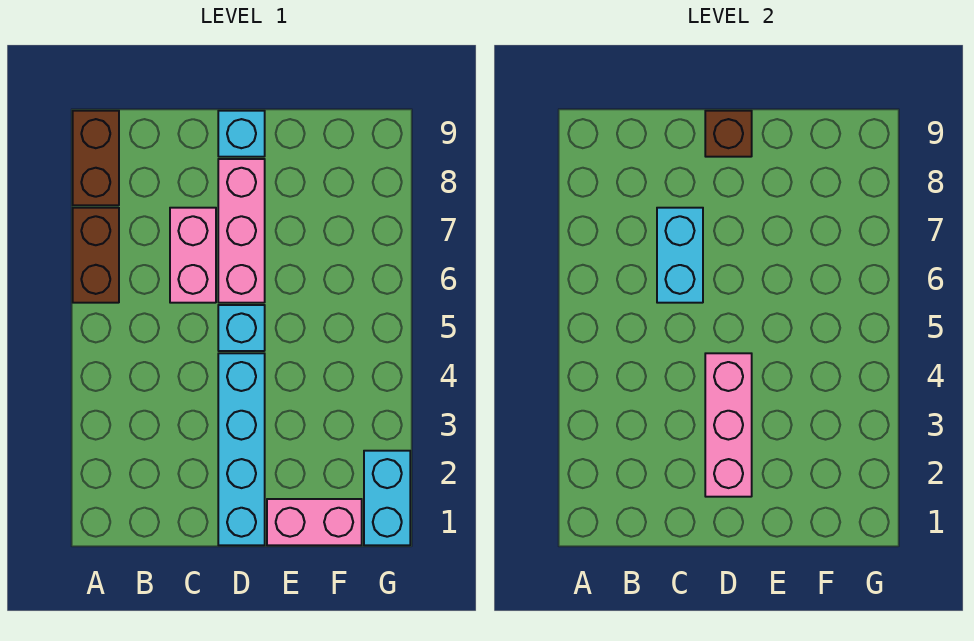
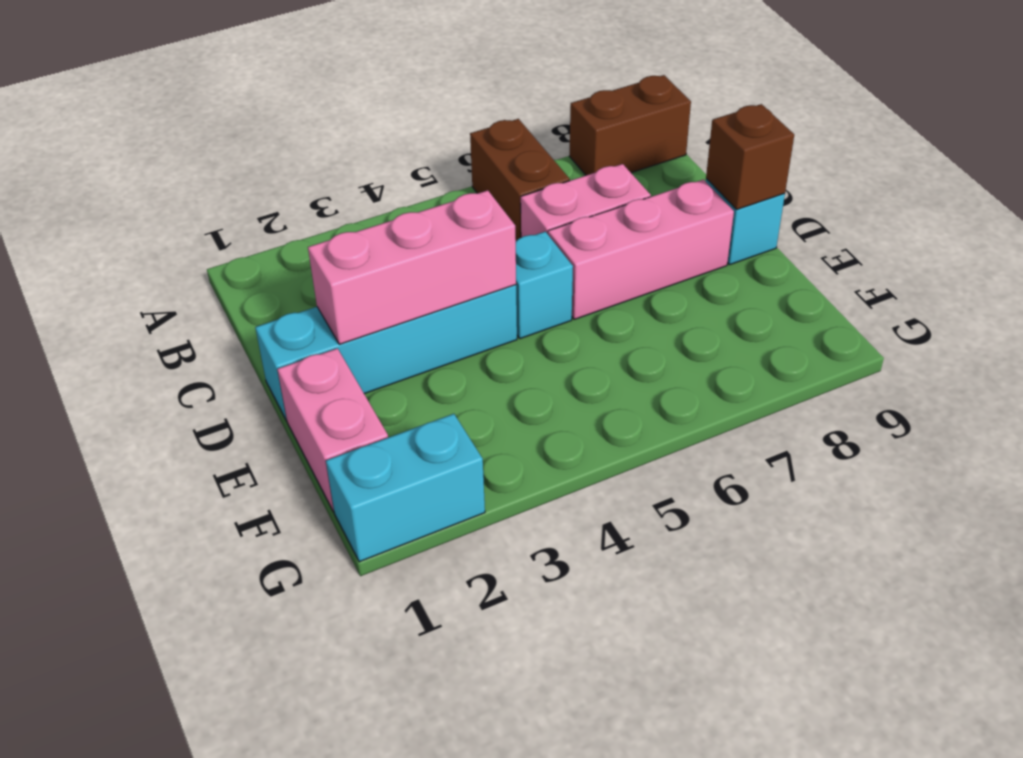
brown brick A6:A7 level 1 -> brown brick A6:B6 level 1
cyan brick C6:C7 level 2 -> none

